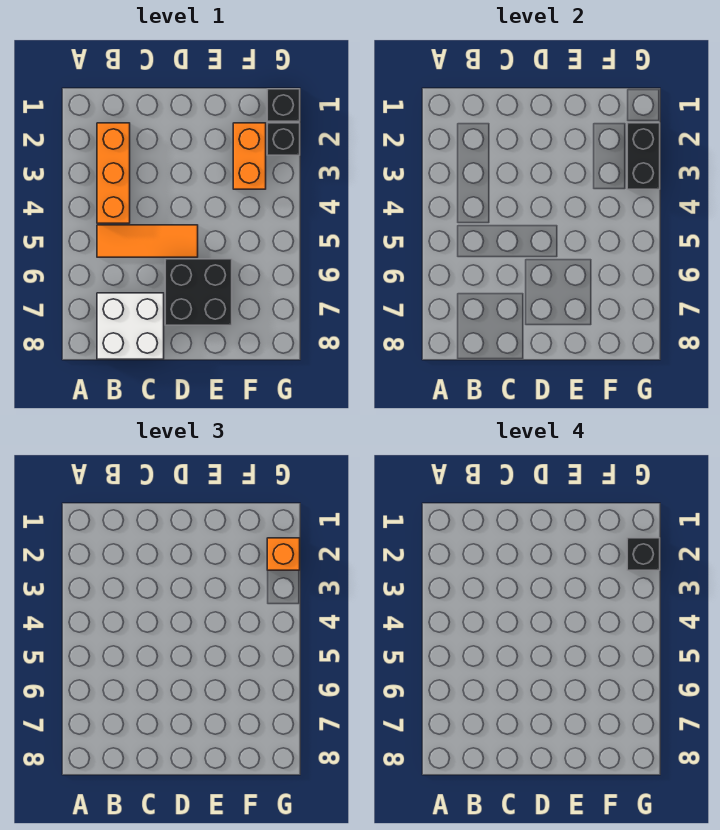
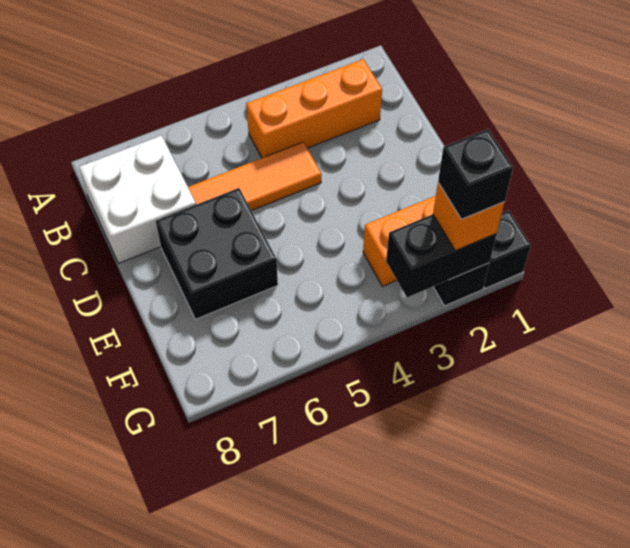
orange tile B5:D5 level 1 -> orange tile C4:C6 level 1

